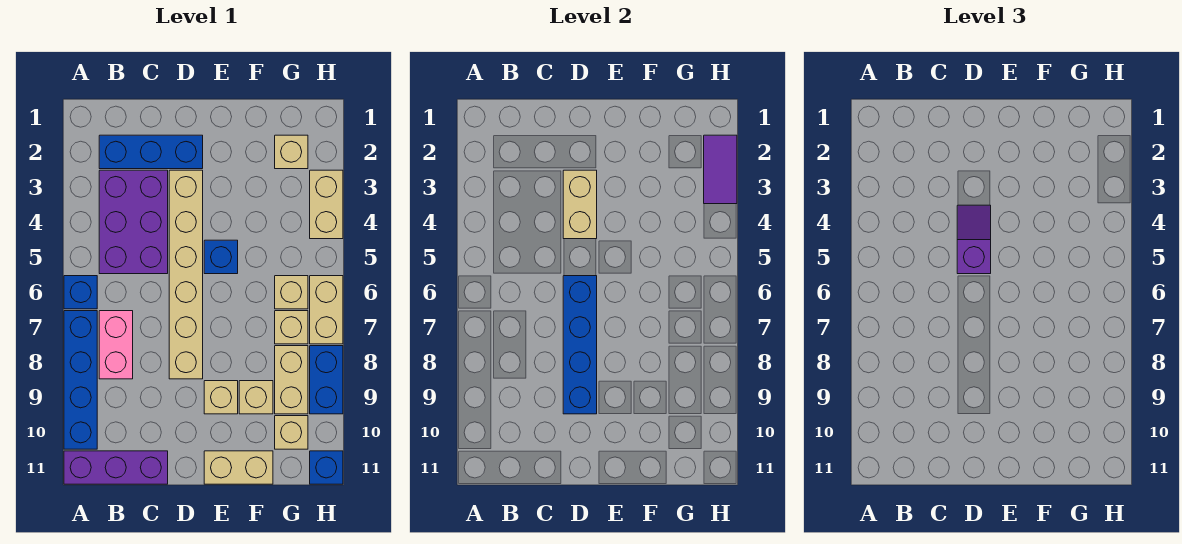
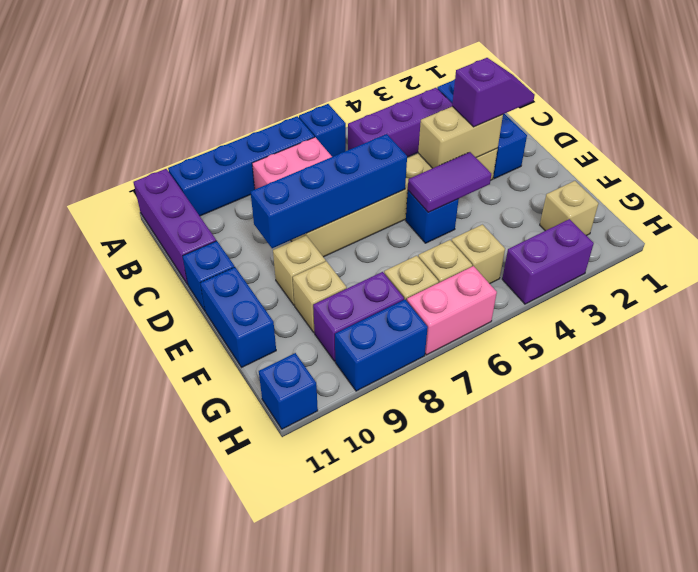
purple brick B3:C5 level 1 -> purple brick B3:B5 level 1
purple slope D4:D5 level 3 top 5 -> purple slope D2:D3 level 3 top 3
none -> blue brick D11 level 1
tan brick E11:F11 level 1 -> blue brick E11:F11 level 1
tan brick G8:G9 level 1 -> purple brick G8:G9 level 1
tan brick G10 level 1 -> tan brick G5 level 1
purple tile H2:H3 level 2 -> purple tile E4:E5 level 2
tan brick H3:H4 level 1 -> purple brick H3:H4 level 1
tan brick H6:H7 level 1 -> pink brick H6:H7 level 1

